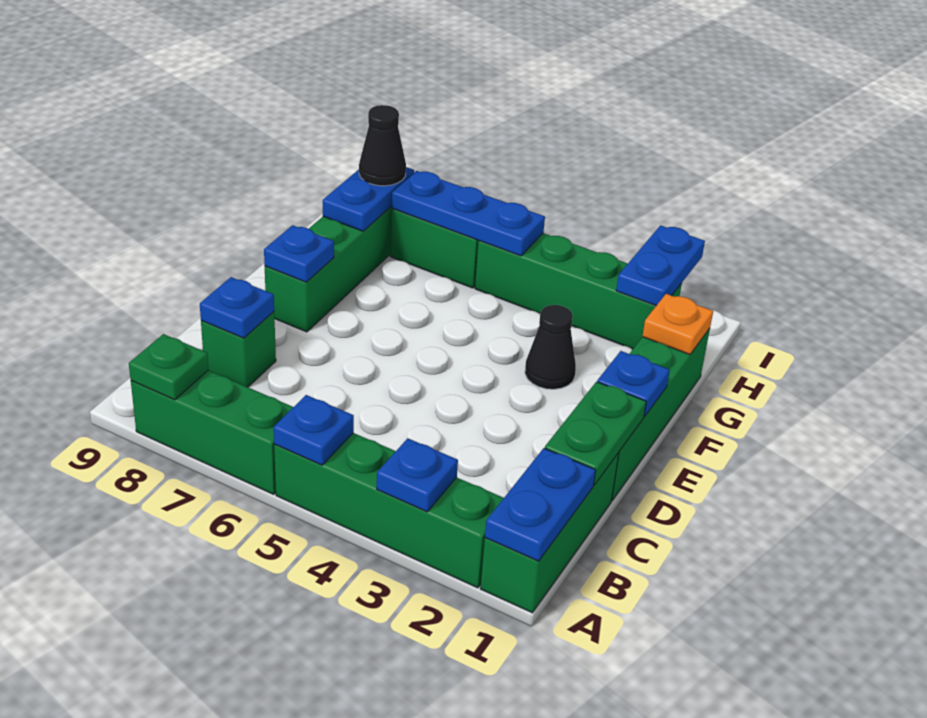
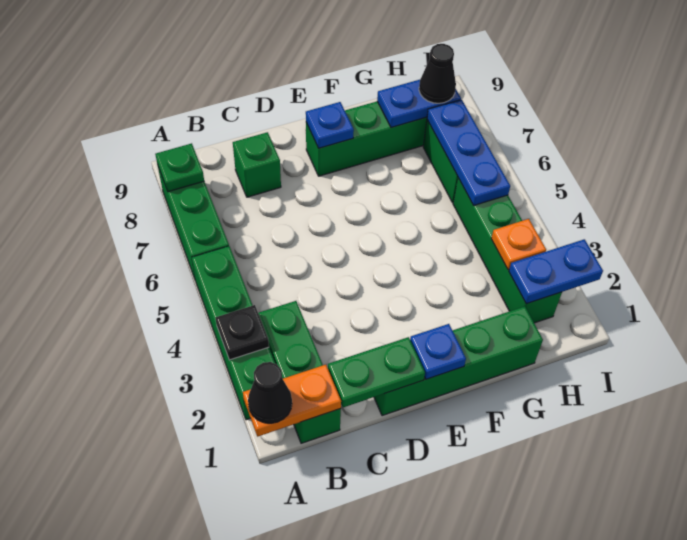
green brick A1:C1 level 1 -> green brick B1:B3 level 1
blue plate A1:B1 level 2 -> orange plate A1:B1 level 2
blue plate A3 level 2 -> black plate A3 level 2
blue plate A5 level 2 -> none
blue plate C8 level 2 -> none
black cone F3 level 1 -> black cone A1 level 3
orange plate G1 level 2 -> orange plate H3 level 2

